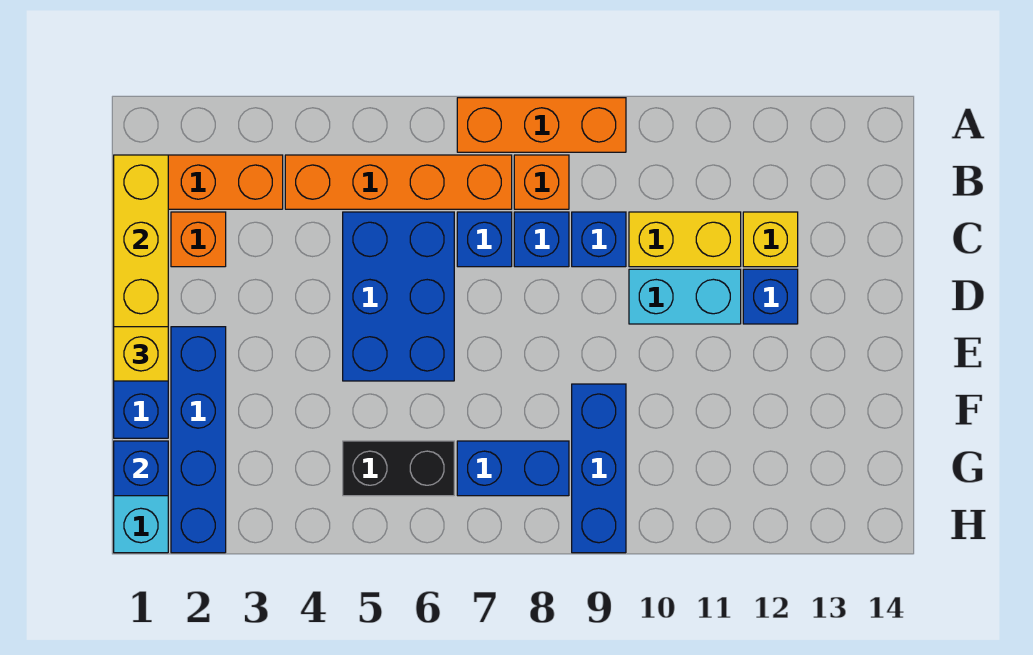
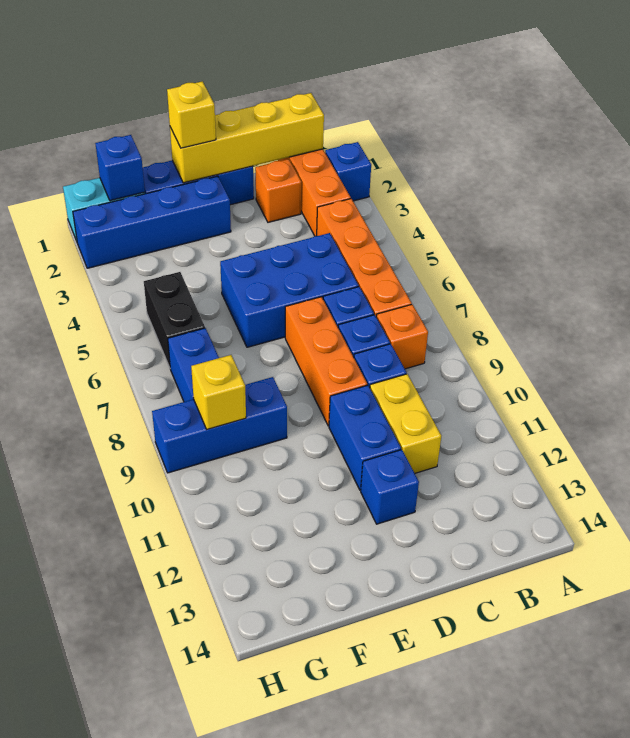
none -> blue brick A2 level 1
orange brick A7:A9 level 1 -> orange brick D7:D9 level 1
yellow brick C12 level 1 -> yellow brick G9 level 2
cyan brick D10:D11 level 1 -> blue brick D10:D11 level 1

